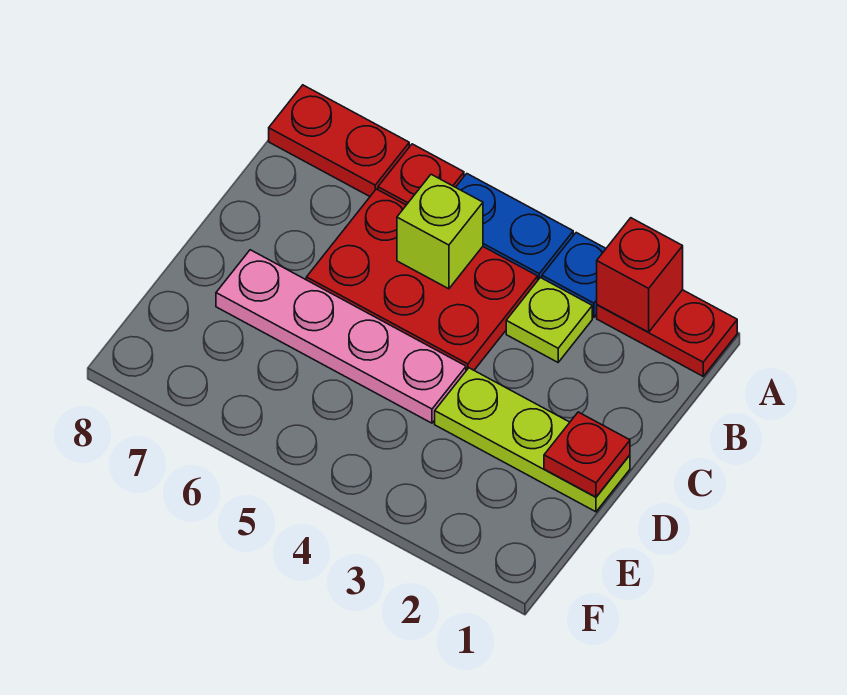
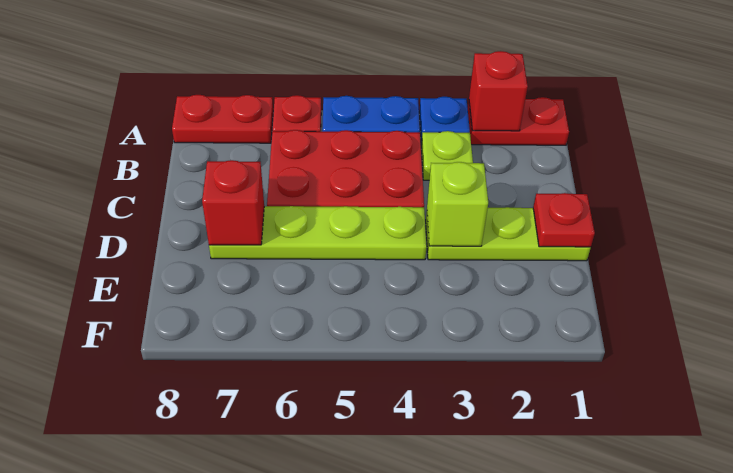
lime brick B5 level 2 -> lime brick D3 level 2
pink plate D4:D7 level 1 -> lime plate D4:D7 level 1
none -> red brick D7 level 2

